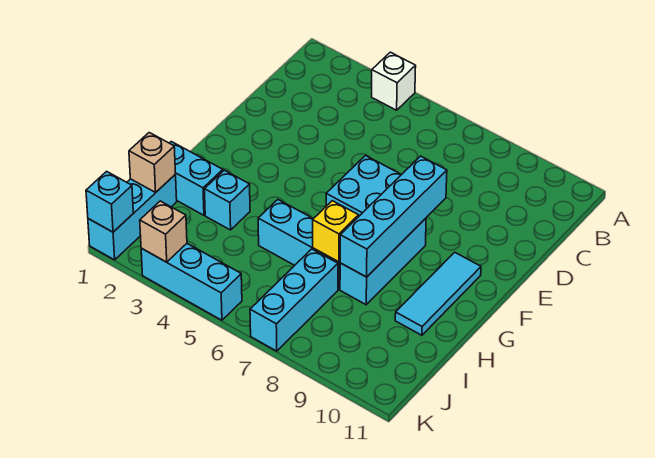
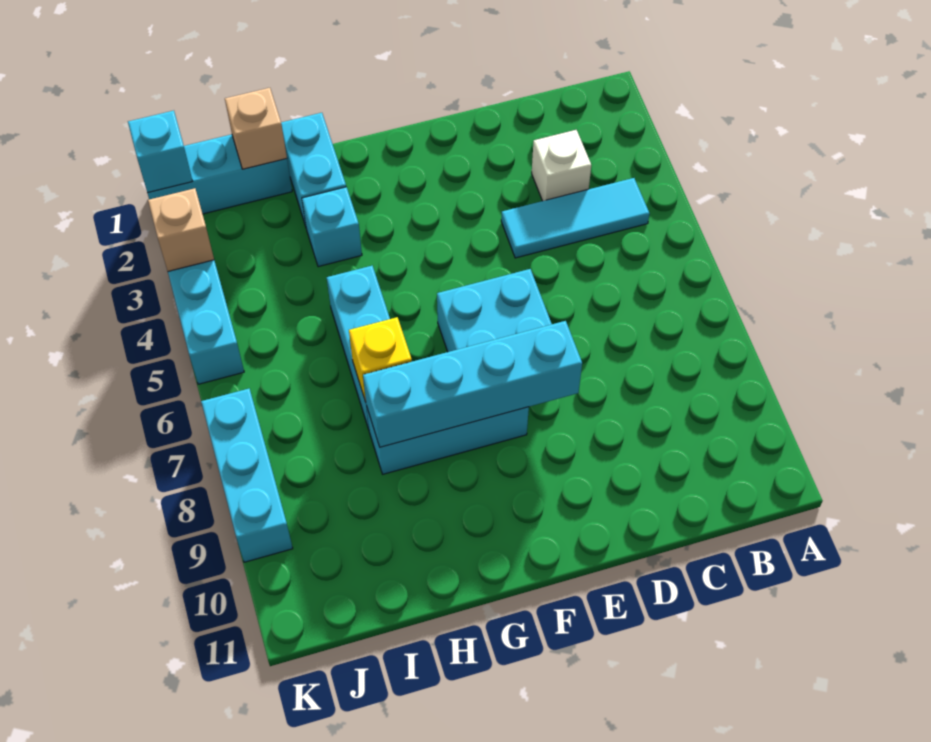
white brick A4 level 1 -> white brick C3 level 1
cyan tile F10:H10 level 1 -> cyan tile B4:D4 level 1
cyan brick I7:K7 level 1 -> cyan brick K7:K9 level 1

